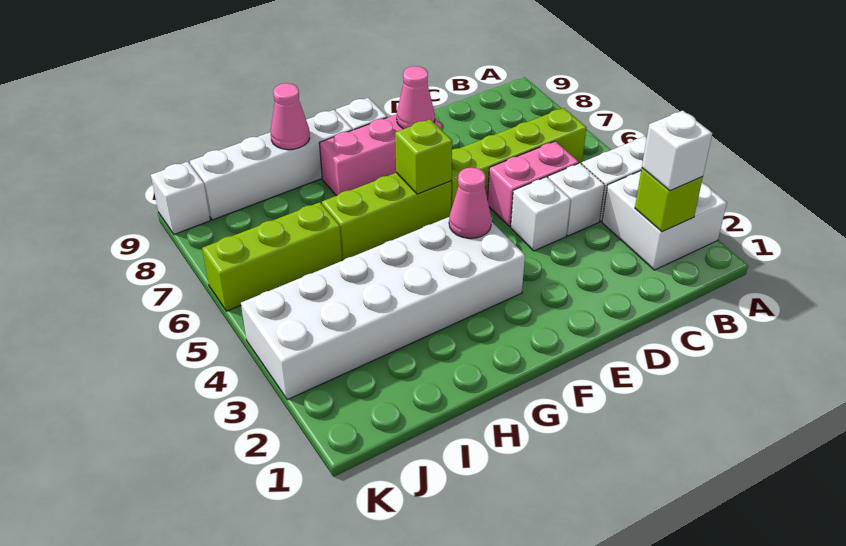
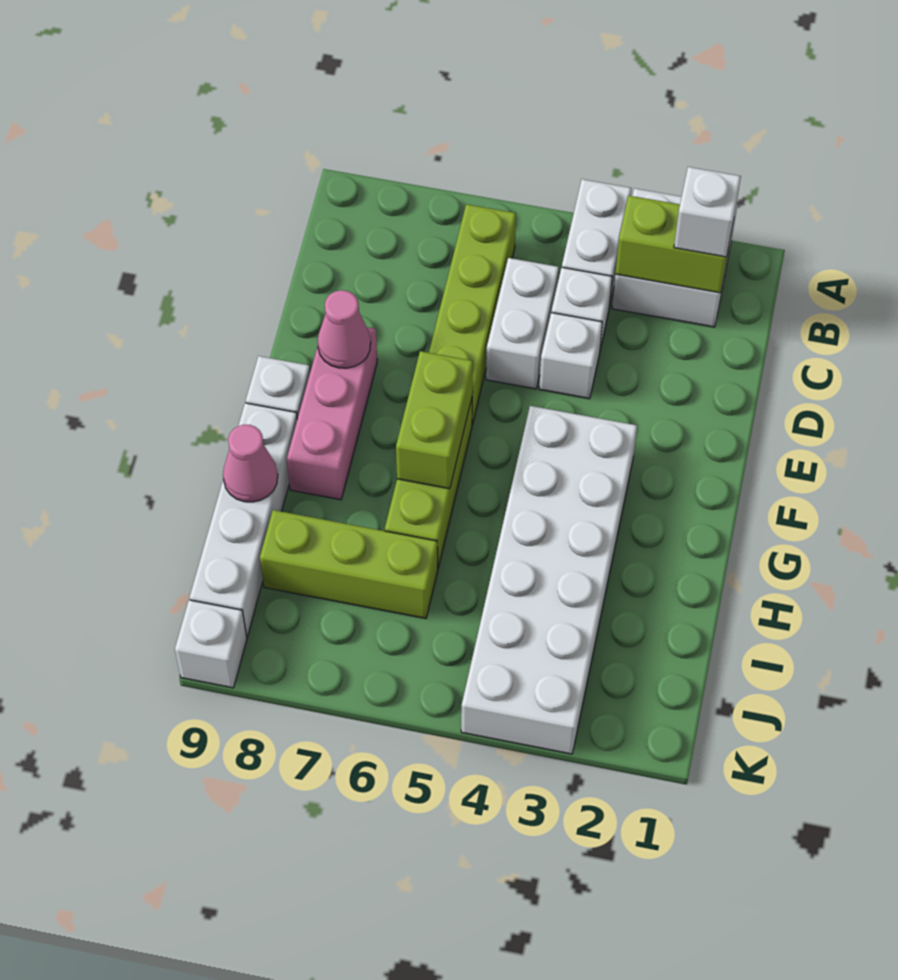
lime brick B2 level 2 -> lime brick B2:B3 level 2
pink brick C5:D5 level 1 -> white brick C5:D5 level 1
pink cone F4 level 2 -> none
lime brick F6 level 2 -> lime brick F6:G6 level 2
lime brick I6:K6 level 1 -> lime brick I6:I8 level 1

